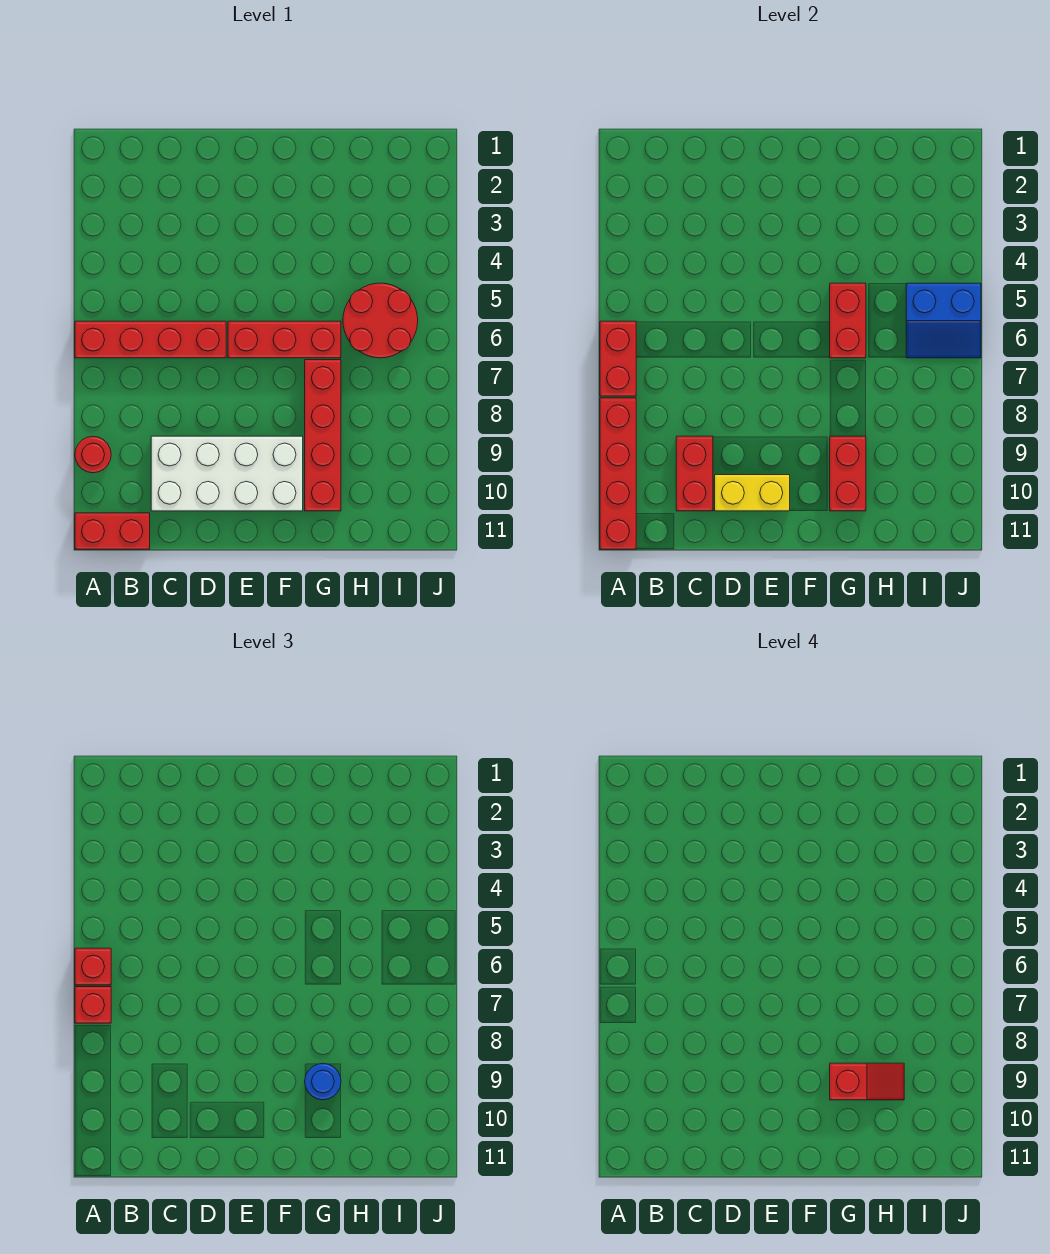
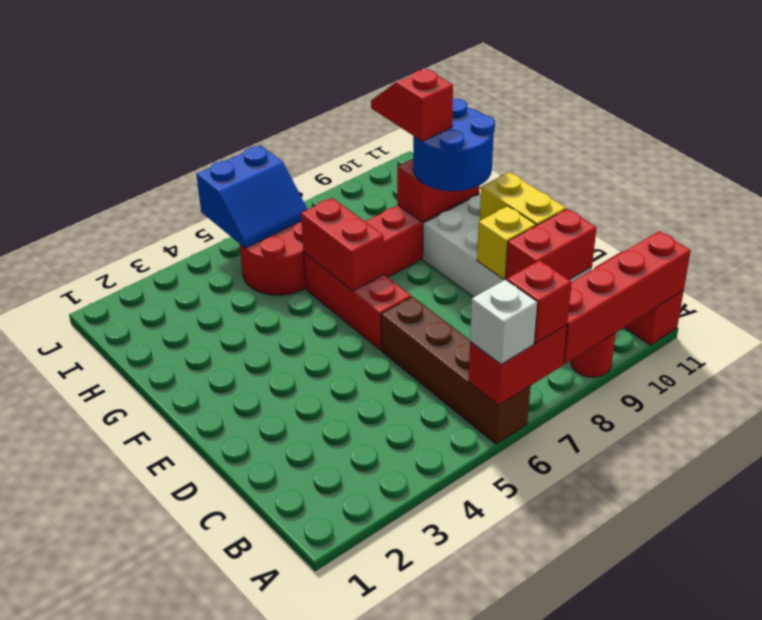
red brick A6:D6 level 1 -> brown brick A6:D6 level 1
red brick A6 level 3 -> white brick A6 level 3
none -> yellow brick D9 level 2
red brick G5:G6 level 2 -> red brick F6:G6 level 2
blue round brick G9 level 3 -> blue round brick F9:G10 level 3
blue slope I5:J6 level 2 top 5 -> blue slope I5:J6 level 2 top J

